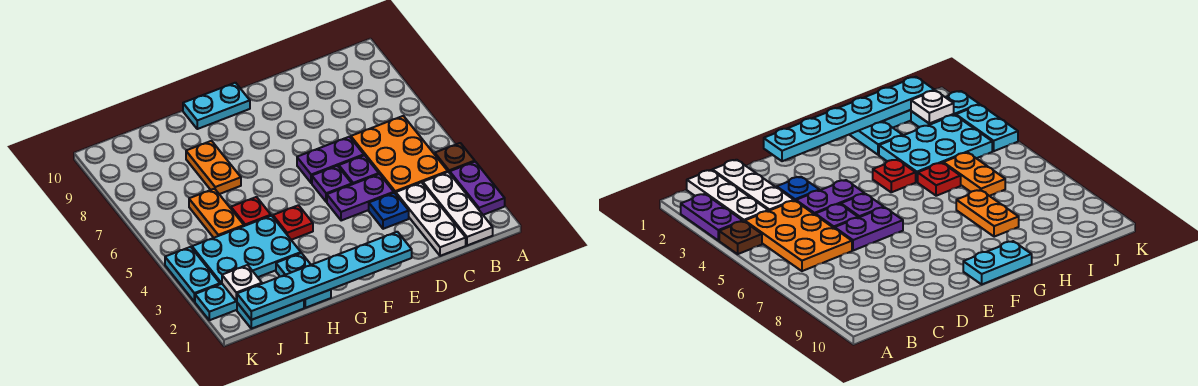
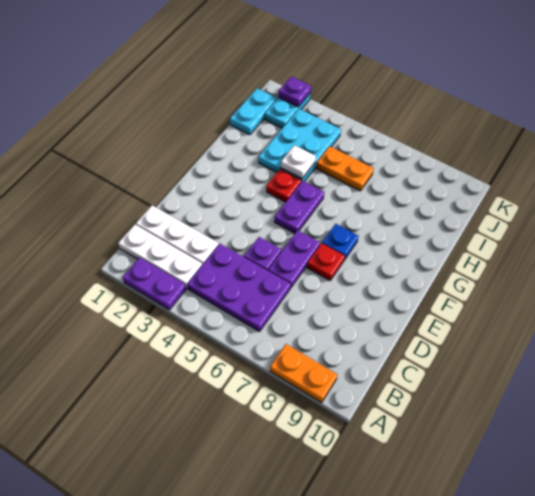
brown plate A4 level 1 -> none
orange plate B4:C6 level 1 -> purple plate B4:C6 level 1
blue plate D3 level 1 -> blue plate F7 level 1
purple plate D4:E4 level 1 -> purple plate F5:G5 level 1
cyan plate E1:J1 level 2 -> none
purple plate E5 level 1 -> purple plate K2 level 2
cyan plate F10:G10 level 1 -> none
cyan plate H1:H2 level 1 -> none
red plate H5 level 1 -> red plate E7 level 1
orange plate H7:H8 level 1 -> orange plate A8:A9 level 1
white plate J2 level 2 -> white plate H4 level 2
cyan plate K3:K4 level 1 -> none

